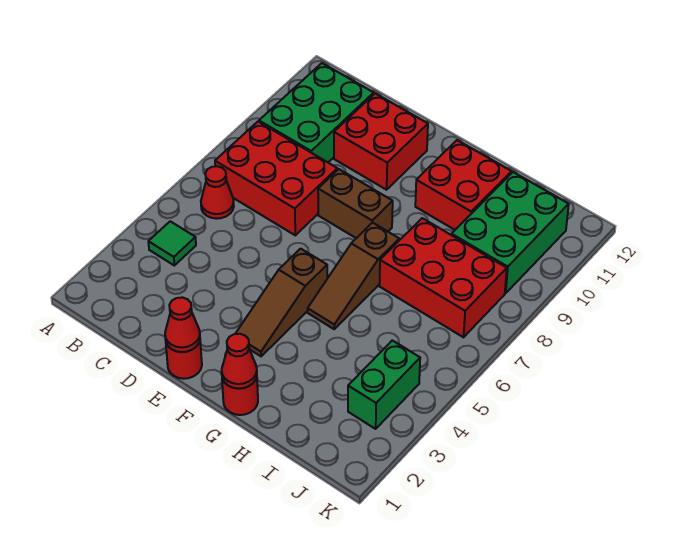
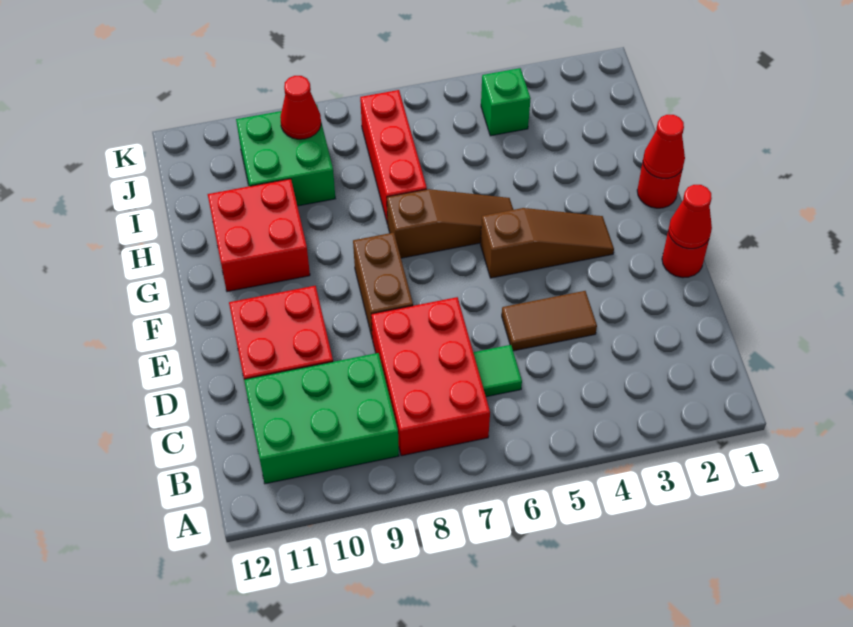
green tile B4 level 1 -> green tile C6 level 1
red cone B6 level 1 -> red cone J9 level 2
none -> brown tile D4:D5 level 1
red brick H7:J8 level 1 -> red brick H7:J7 level 1
green brick I9:J11 level 1 -> green brick I9:J10 level 1
green brick J3:J4 level 1 -> green brick J4 level 1

